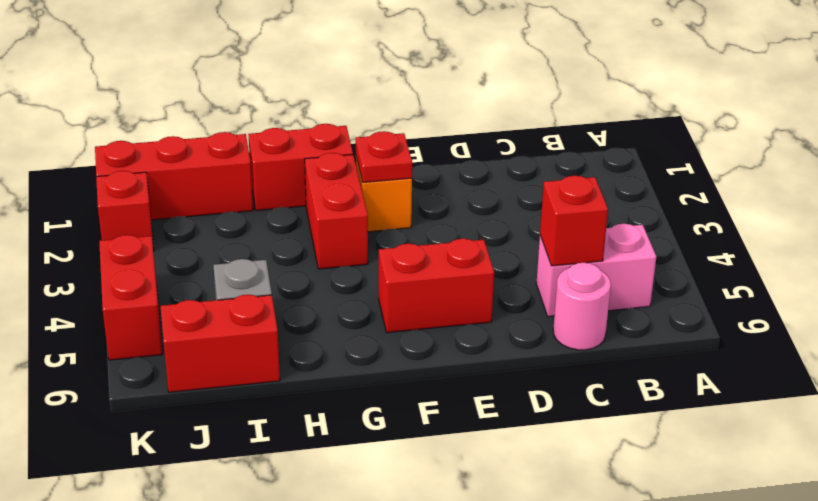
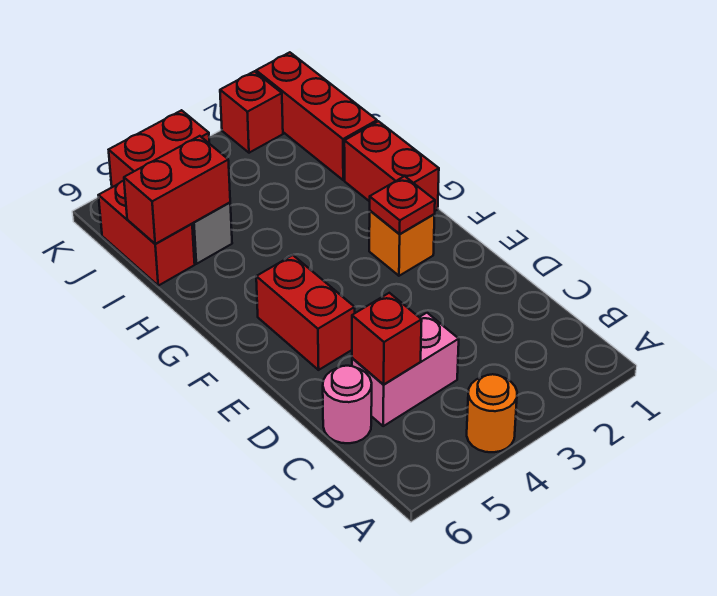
none -> orange round brick A4 level 1
pink brick B5:C5 level 1 -> pink brick C4:C5 level 1
red brick G2:G3 level 1 -> red brick I5:I6 level 2

